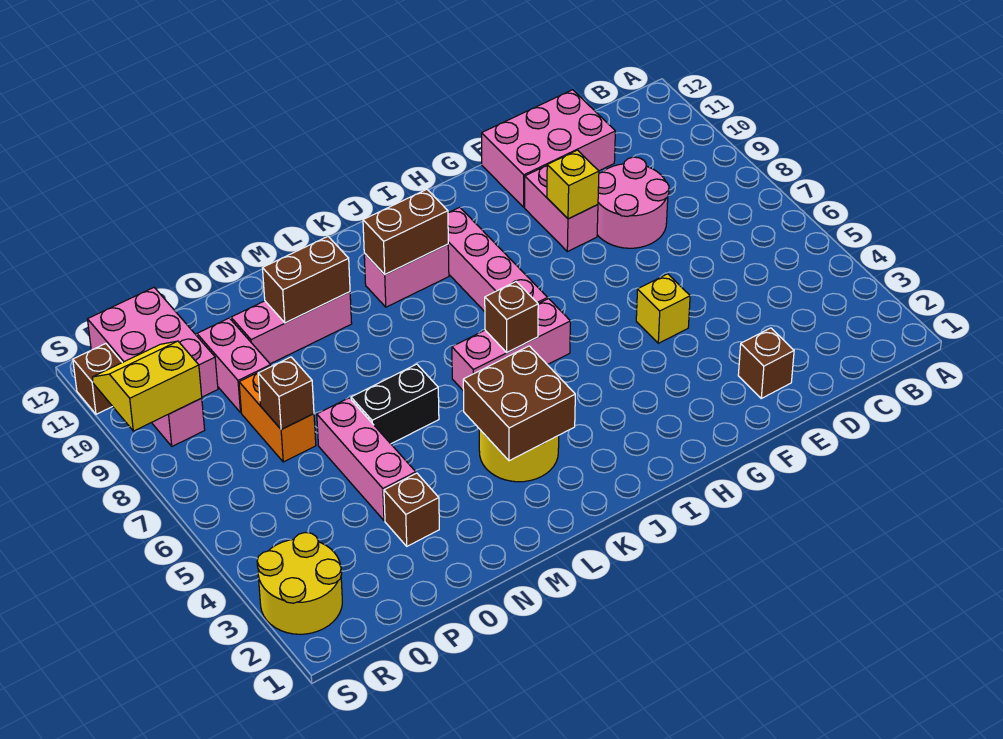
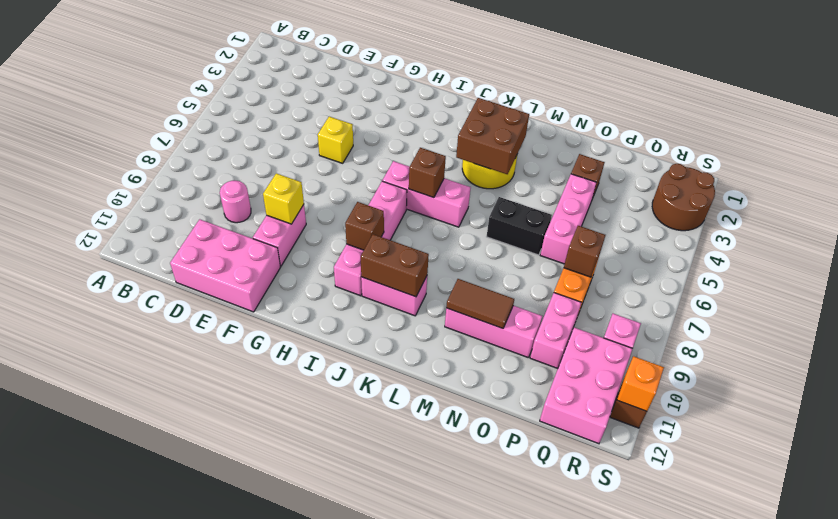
pink round brick D8:E9 level 1 -> pink round brick D9 level 1
brown brick E2 level 1 -> brown brick I9 level 2
brown brick M10:N10 level 2 -> brown tile M10:N10 level 2
yellow round brick R2:S3 level 1 -> brown round brick R2:S3 level 1
yellow slope R9:S10 level 2 top 9 -> none
none -> orange brick S11 level 2

